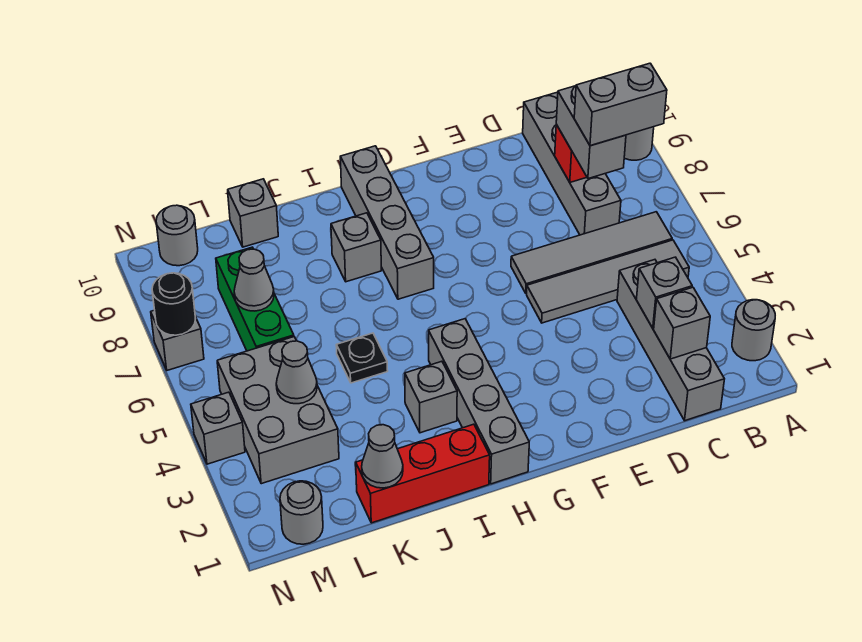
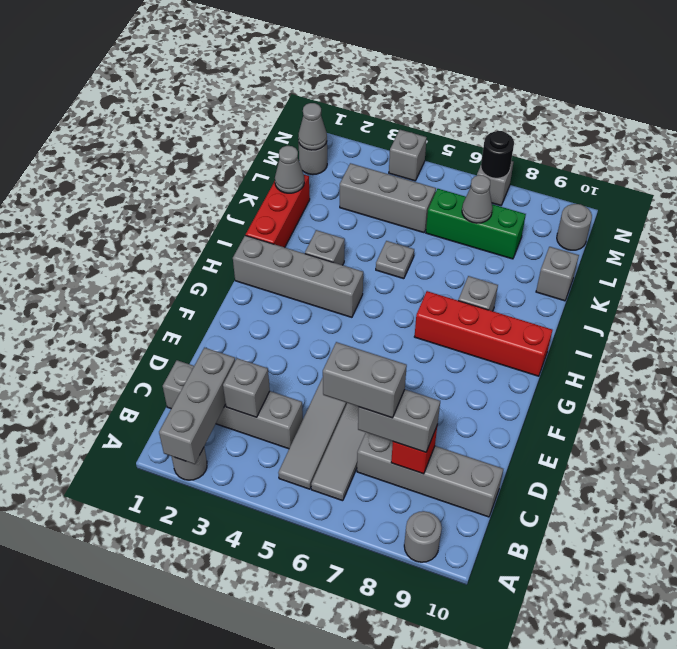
grey brick B7:C7 level 4 -> grey brick C6:C7 level 4
grey brick C2 level 2 -> grey brick A2:C2 level 2
grey brick H7:H10 level 1 -> red brick H7:H10 level 1
black plate J5 level 1 -> grey plate J5 level 1
grey brick L3:M5 level 1 -> grey brick L3:L5 level 1
grey cone L4 level 2 -> grey cone M1 level 2

